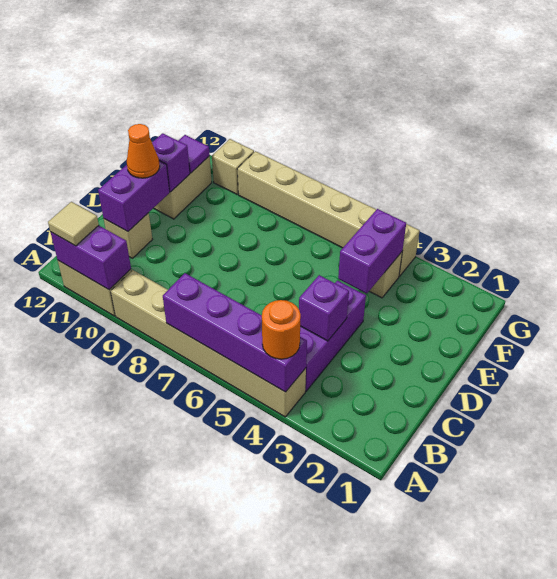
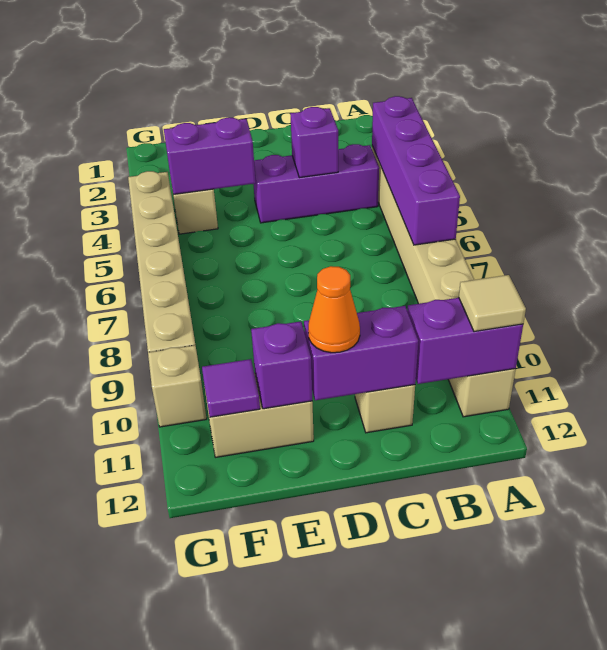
orange round brick A4 level 3 -> none
purple brick A10:A11 level 2 -> purple brick A11:B11 level 2

